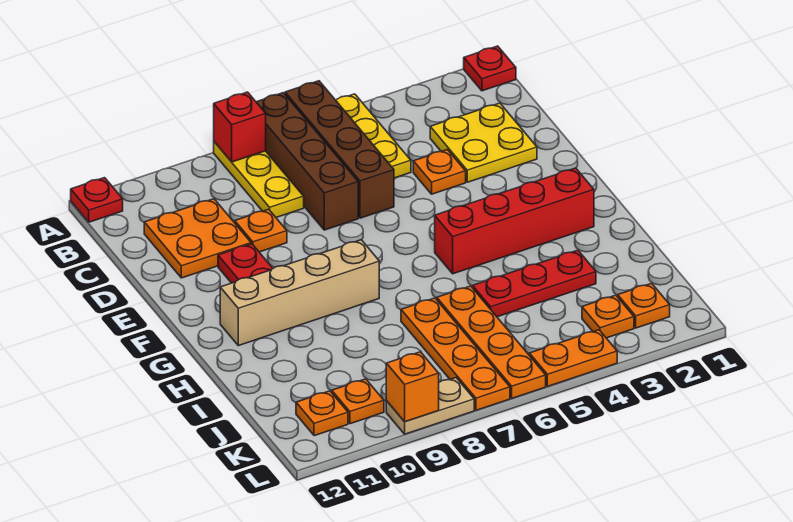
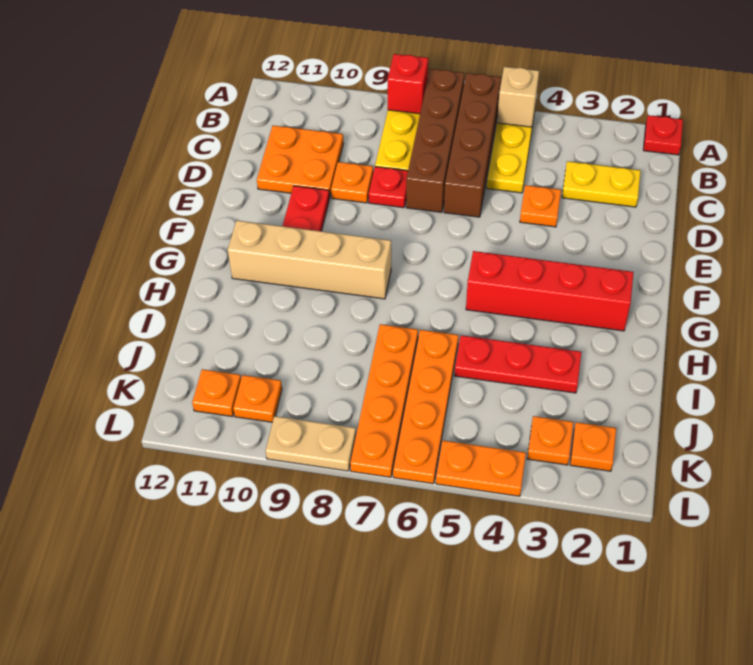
none -> tan brick A5 level 2
red plate A12 level 1 -> red plate D8 level 1
yellow plate C2:D3 level 1 -> yellow plate C2:C3 level 1
orange brick L9 level 2 -> none

